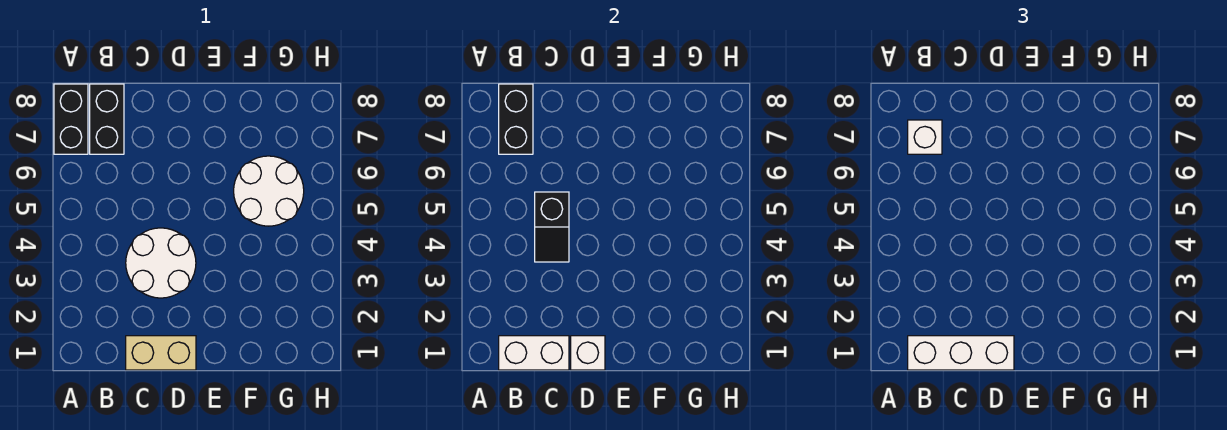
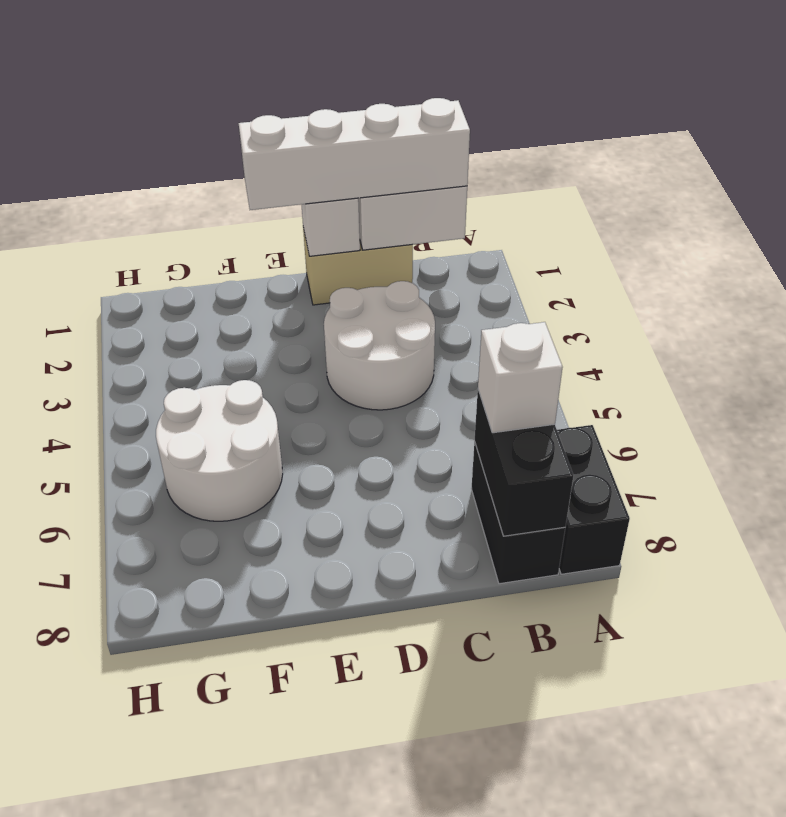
white brick B1:D1 level 3 -> white brick B1:E1 level 3
black slope C4:C5 level 2 top 5 -> none

